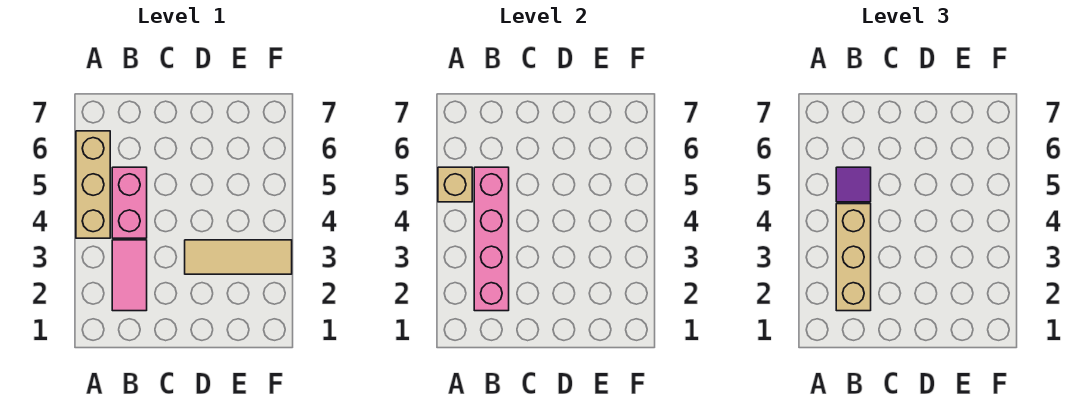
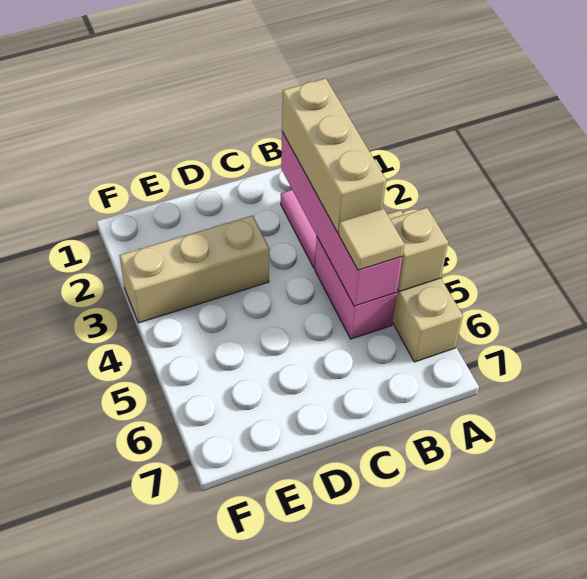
purple tile B5 level 3 -> tan tile B5 level 3
tan tile D3:F3 level 1 -> tan brick D3:F3 level 1

